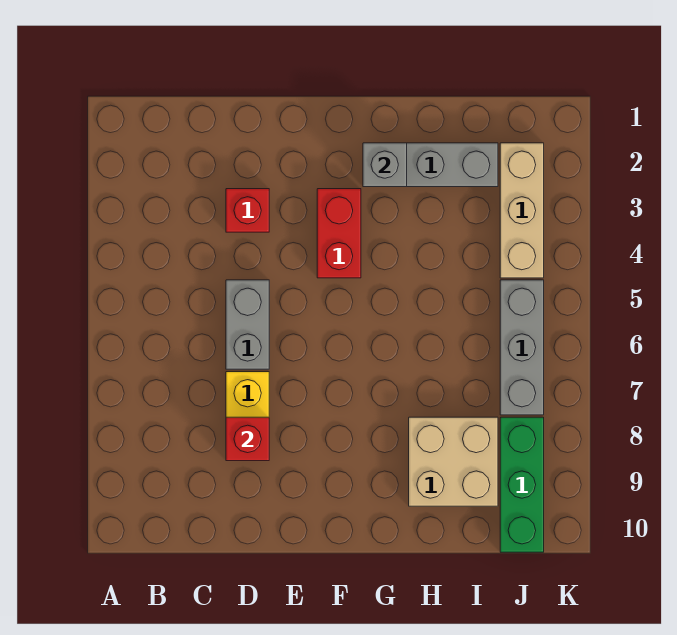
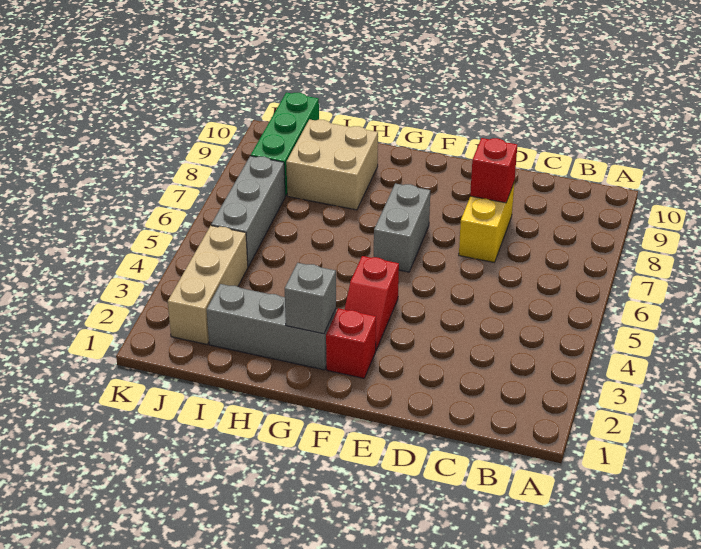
red brick D3 level 1 -> red brick F2 level 1
grey brick D5:D6 level 1 -> grey brick F6:F7 level 1
red brick F3:F4 level 1 -> red slope F3:F4 level 1 top 4

